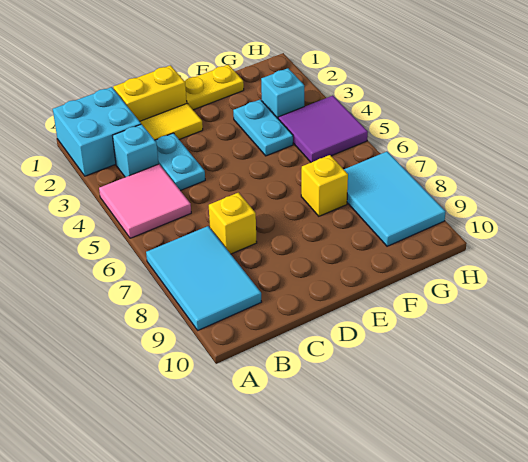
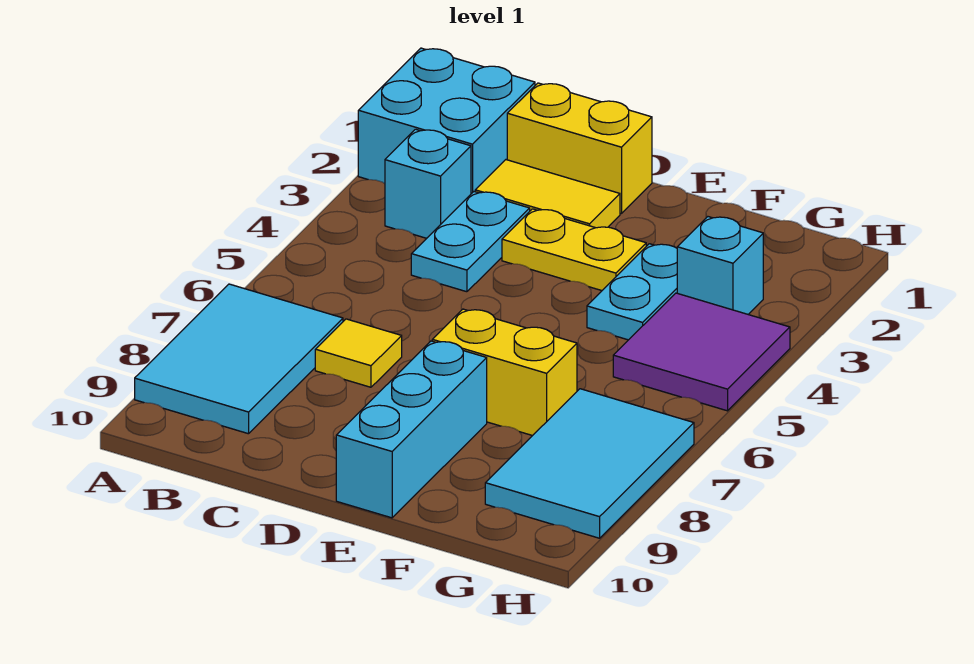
pink tile A4:B5 level 1 -> none
yellow brick C7 level 1 -> yellow tile C7 level 1
yellow plate E1:F1 level 1 -> yellow plate D3:E3 level 1
none -> cyan brick E8:E10 level 1
yellow brick F7 level 1 -> yellow brick E7:F7 level 1

